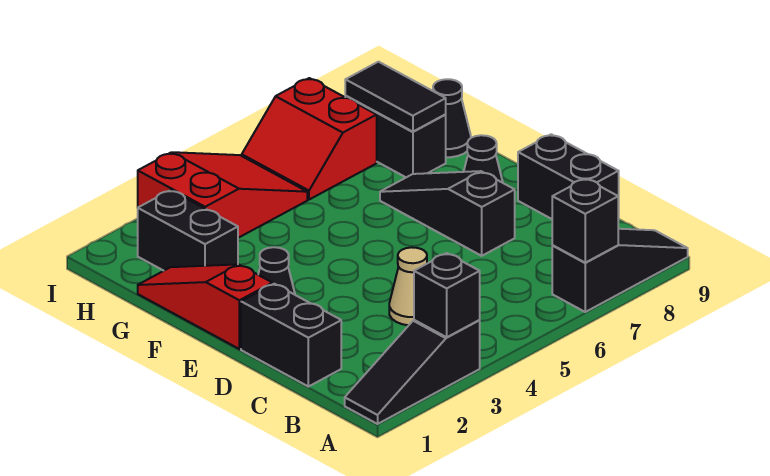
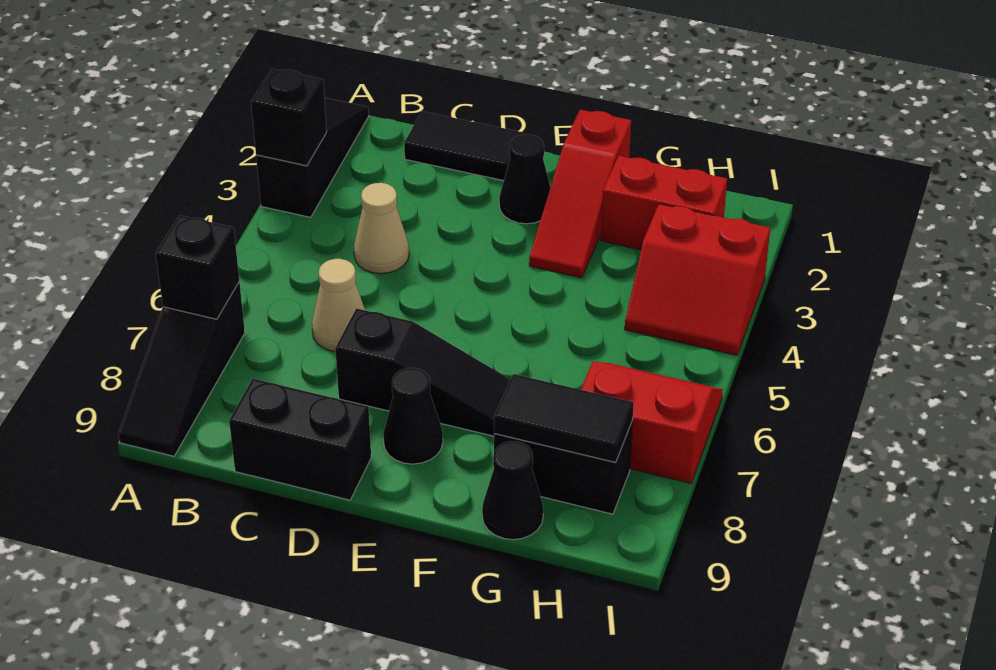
black brick C1:D1 level 1 -> black tile C1:D1 level 1
none -> tan cone C6 level 1
red slope E1:G1 level 1 top E -> red slope F1:F3 level 1 top 1
black brick G2:H2 level 1 -> red brick G2:H2 level 1
red slope H3:I5 level 1 top 3 -> red slope H3:I4 level 1 top 3

